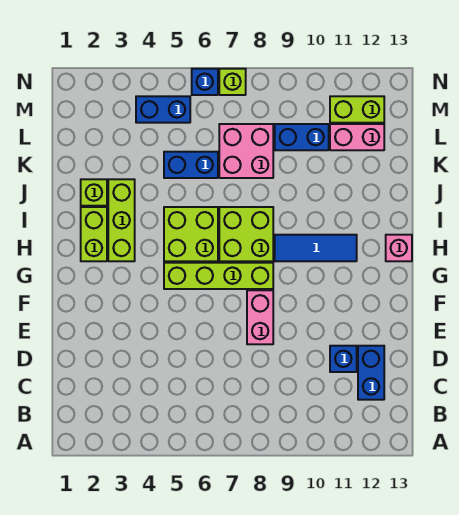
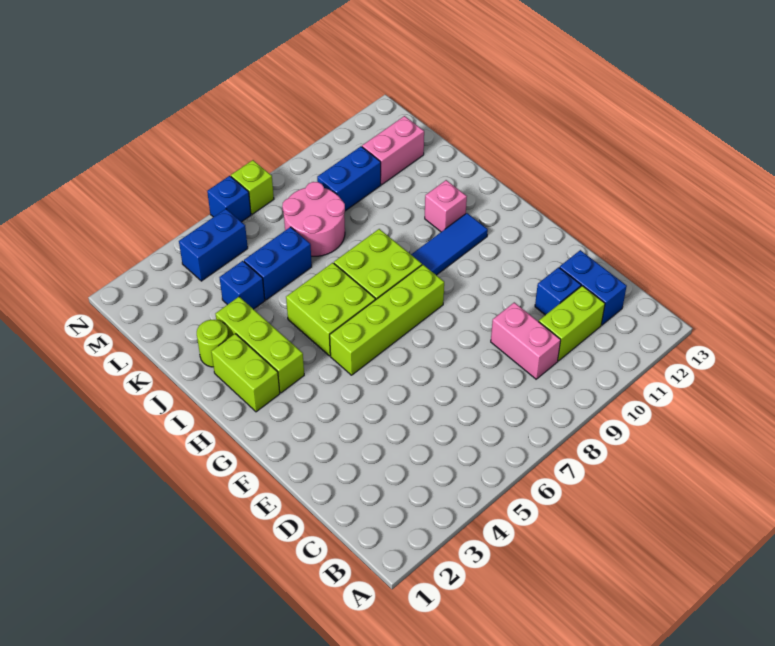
pink brick E8:F8 level 1 -> pink brick C9:D9 level 1
pink brick H13 level 1 -> pink brick I11 level 1
lime brick J2 level 1 -> lime round brick J2 level 1
none -> blue brick K4 level 1
pink brick K7:L8 level 1 -> pink round brick K7:L8 level 1
lime brick M11:M12 level 1 -> lime brick C10:C11 level 1

